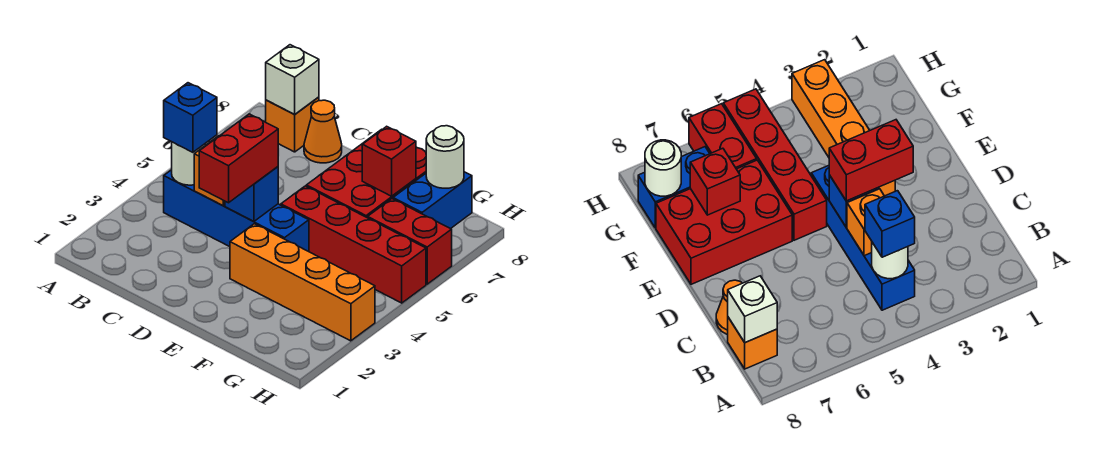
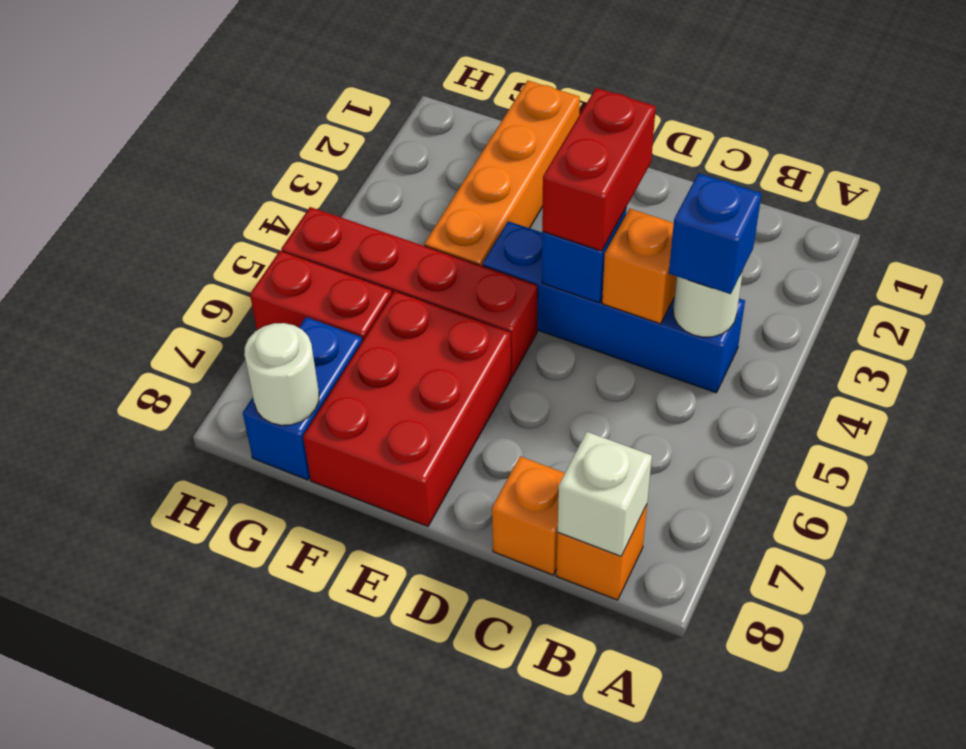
orange cone C8 level 1 -> orange brick C8 level 1
orange brick E3:H3 level 1 -> orange brick F1:F4 level 1
red brick F7 level 2 -> none

